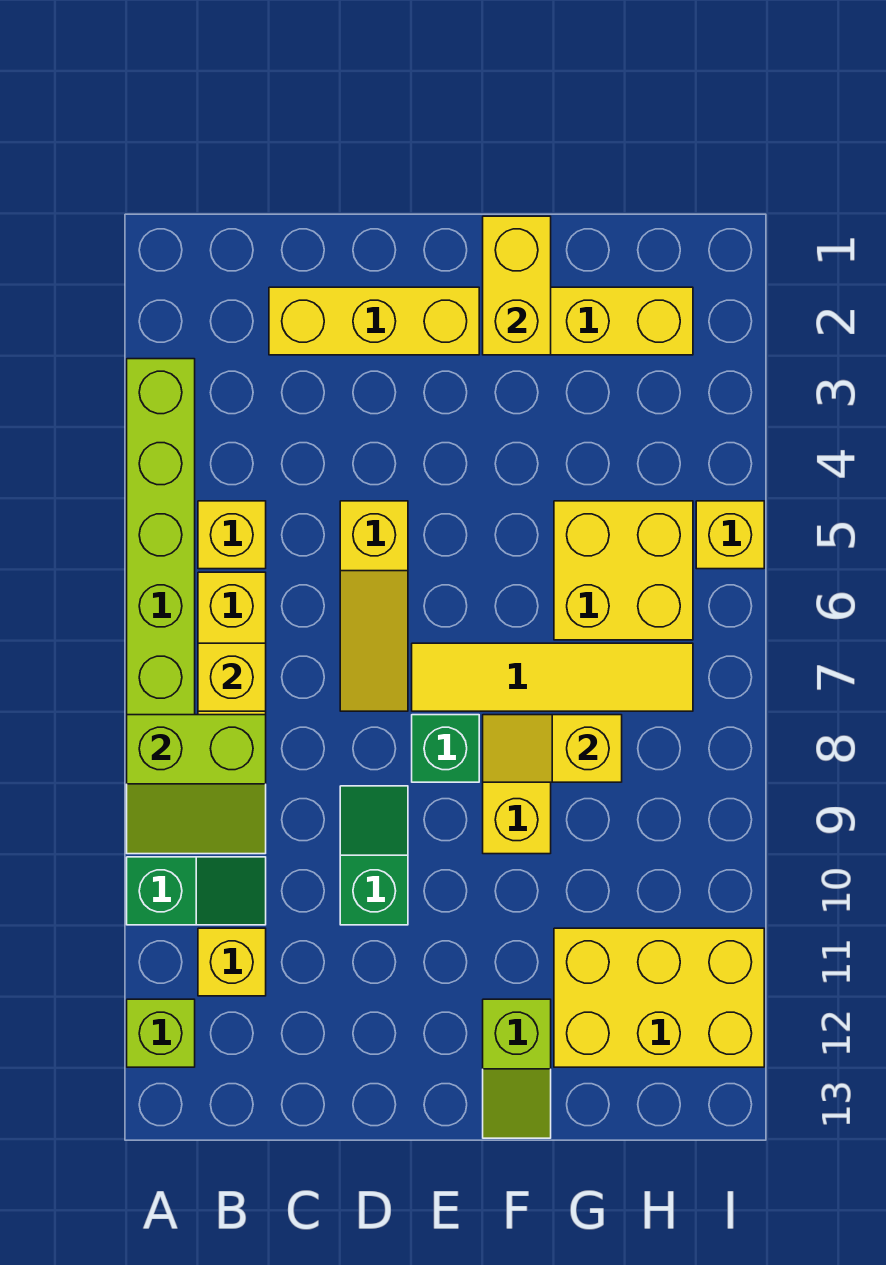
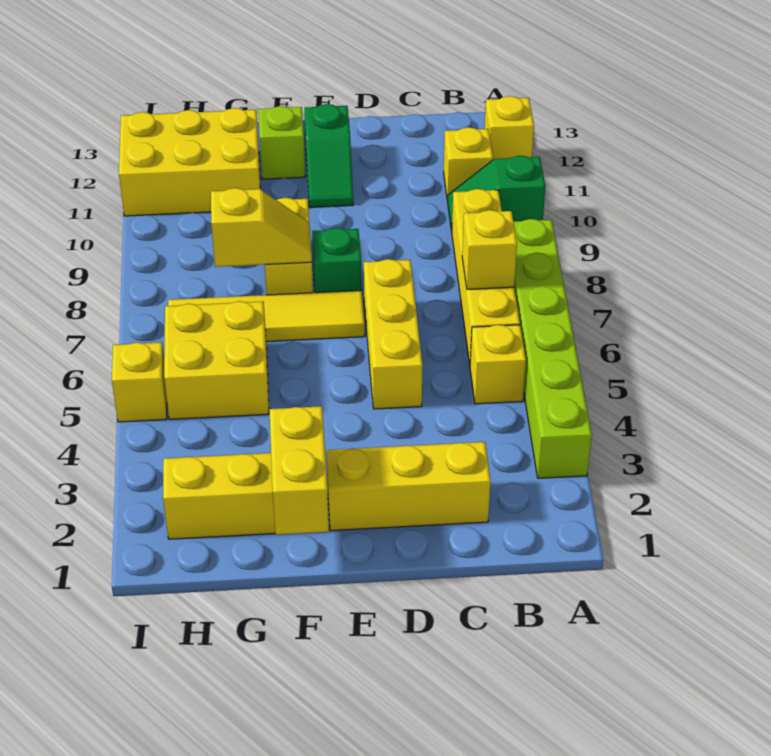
lime slope A8:B9 level 2 top 8 -> none
lime brick A12 level 1 -> yellow brick A12 level 1
yellow slope D5:D7 level 1 top 5 -> yellow brick D5:D7 level 1
green slope D9:D10 level 1 top 10 -> green slope E11:E12 level 1 top 12

